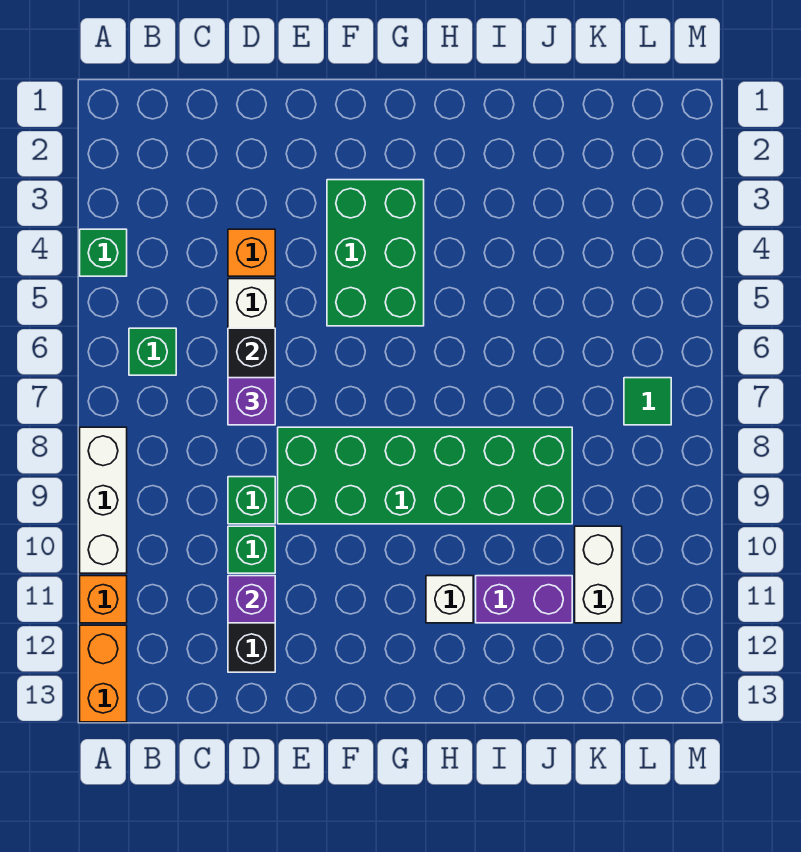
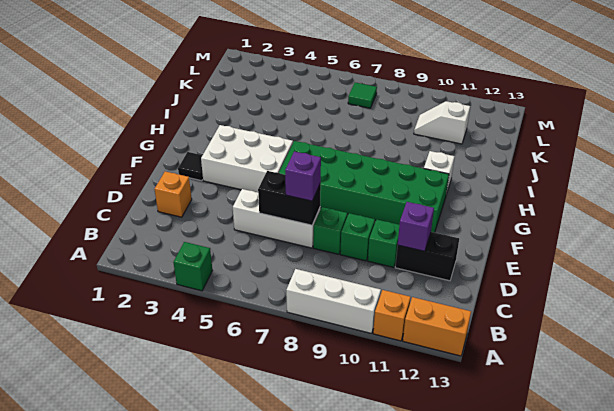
green brick B6 level 1 -> green brick D8 level 1
orange brick D4 level 1 -> orange brick D2 level 1
green brick E8:J9 level 1 -> green brick F6:G11 level 1
none -> black tile F2 level 1
green brick F3:G5 level 1 -> white brick F3:G5 level 1
purple brick I11:J11 level 1 -> none
white brick K10:K11 level 1 -> white slope K10:K11 level 1 top 11

